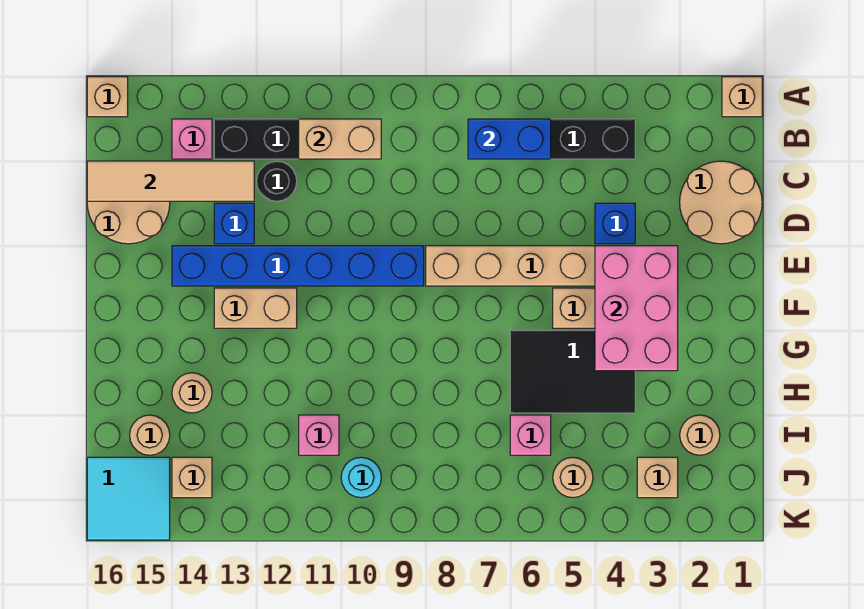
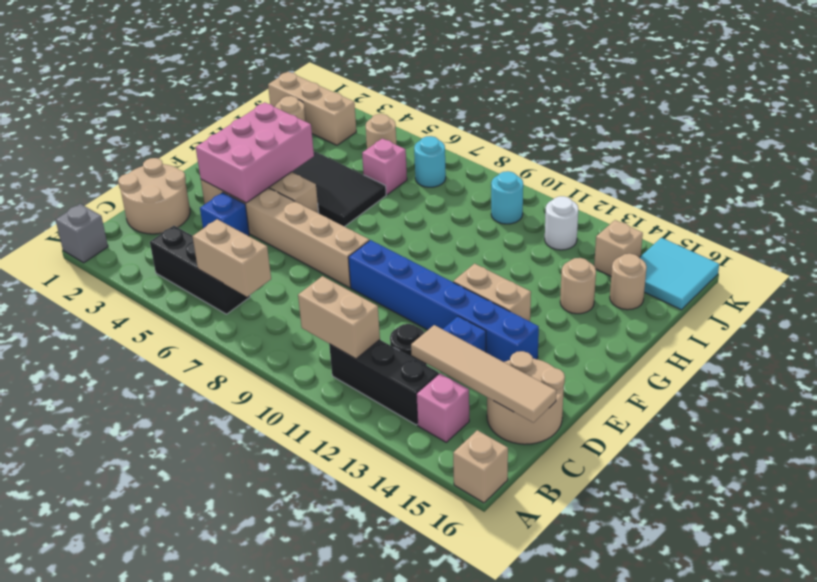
tan brick A1 level 1 -> grey brick A1 level 1
blue brick B6:B7 level 2 -> tan brick B6:B7 level 2
pink brick I11 level 1 -> none
tan brick J3 level 1 -> tan brick J1:J3 level 1
none -> cyan round brick J7 level 1
none -> white round brick J12 level 1

